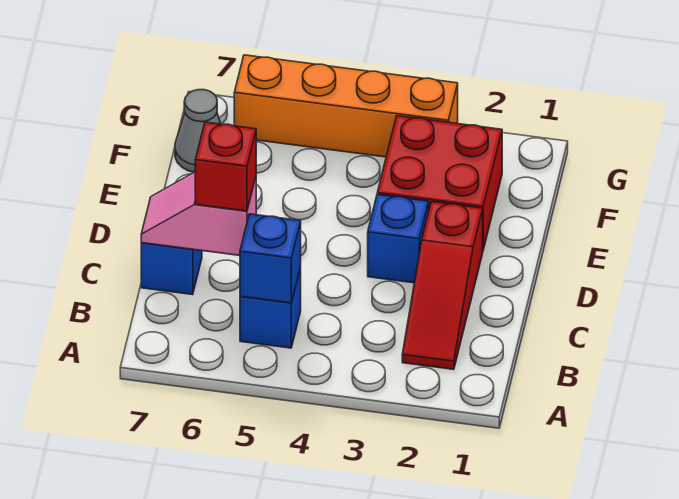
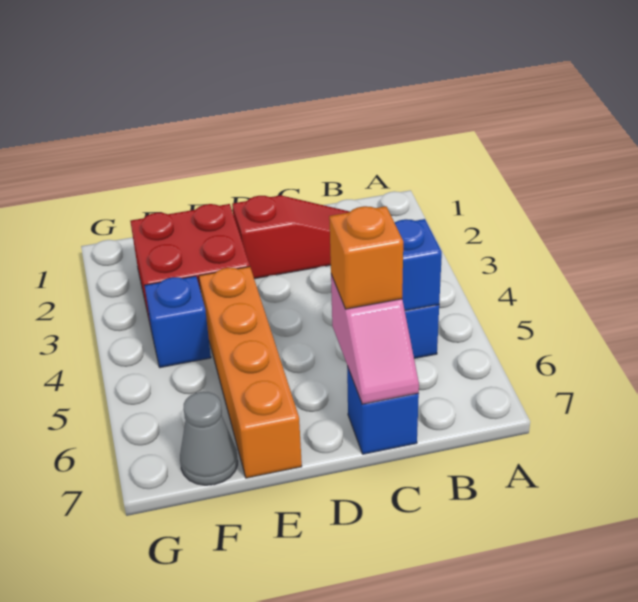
red brick C6 level 3 -> orange brick C6 level 3
blue brick D3 level 1 -> blue brick F4 level 1
orange brick G3:G6 level 1 -> orange brick E4:E7 level 1

